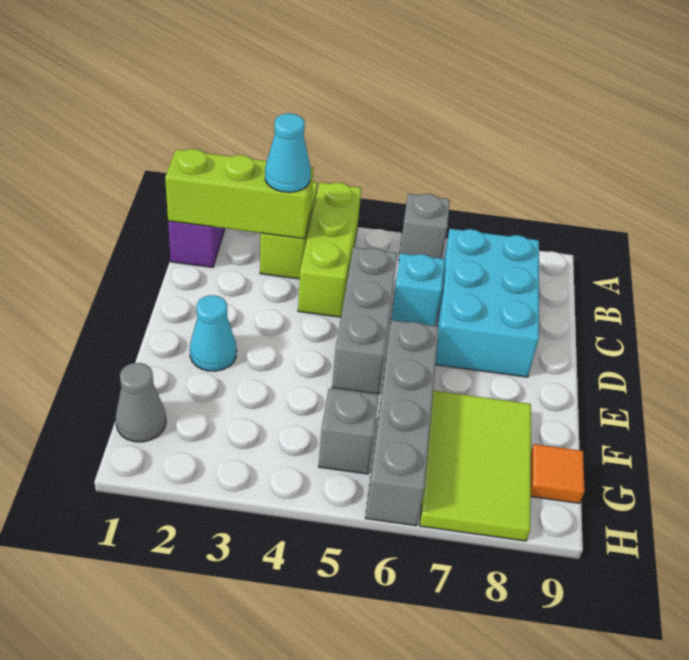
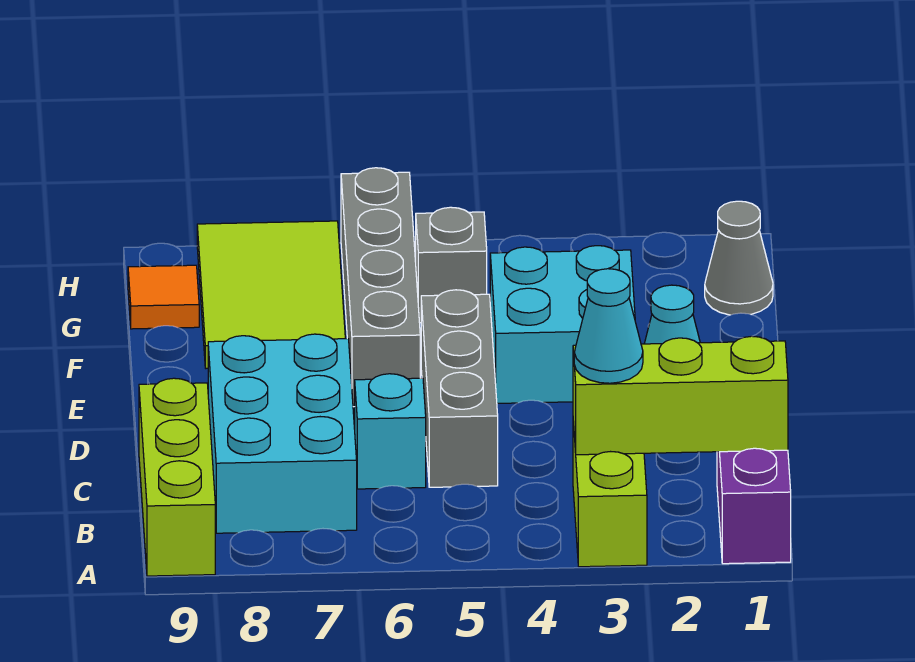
lime brick A4:C4 level 1 -> lime brick A9:C9 level 1
grey brick A6 level 1 -> none
none -> cyan brick E3:F4 level 1

